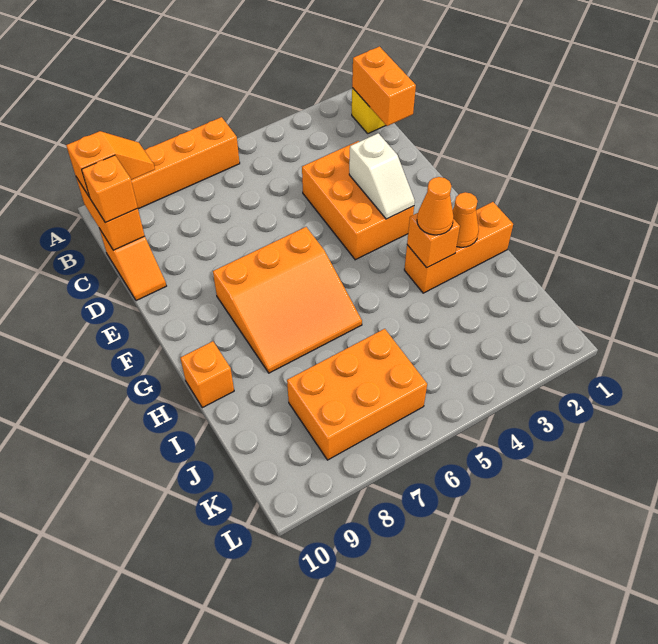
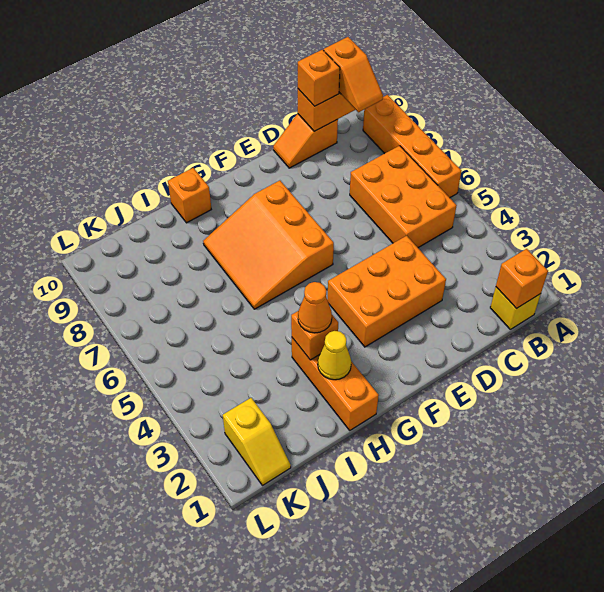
orange brick B1:C1 level 2 -> orange brick B1 level 2
white slope E3:F3 level 2 top E -> none
orange cone H2 level 2 -> yellow cone H2 level 2
orange brick J6:K8 level 1 -> orange brick B5:C7 level 1
none -> yellow slope K1:K2 level 1 top 2

